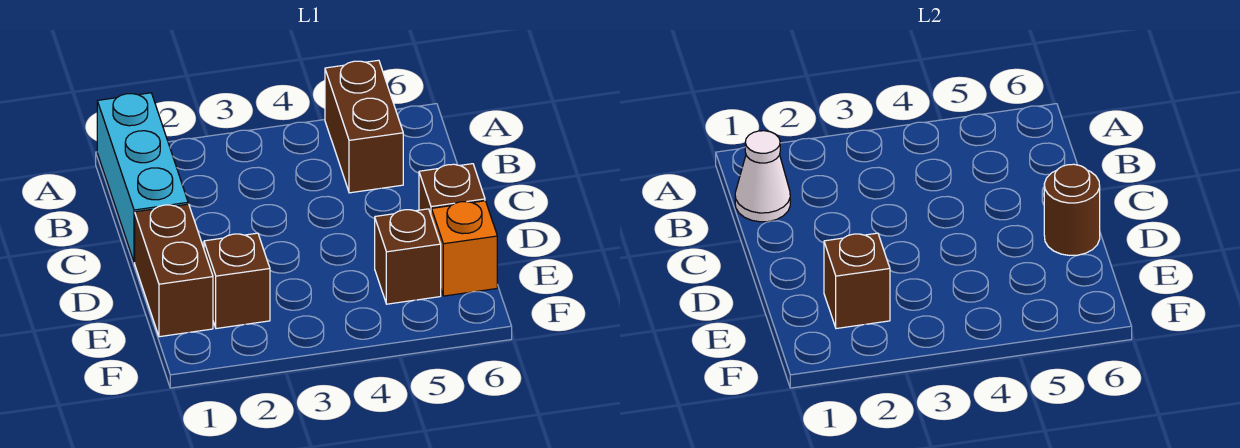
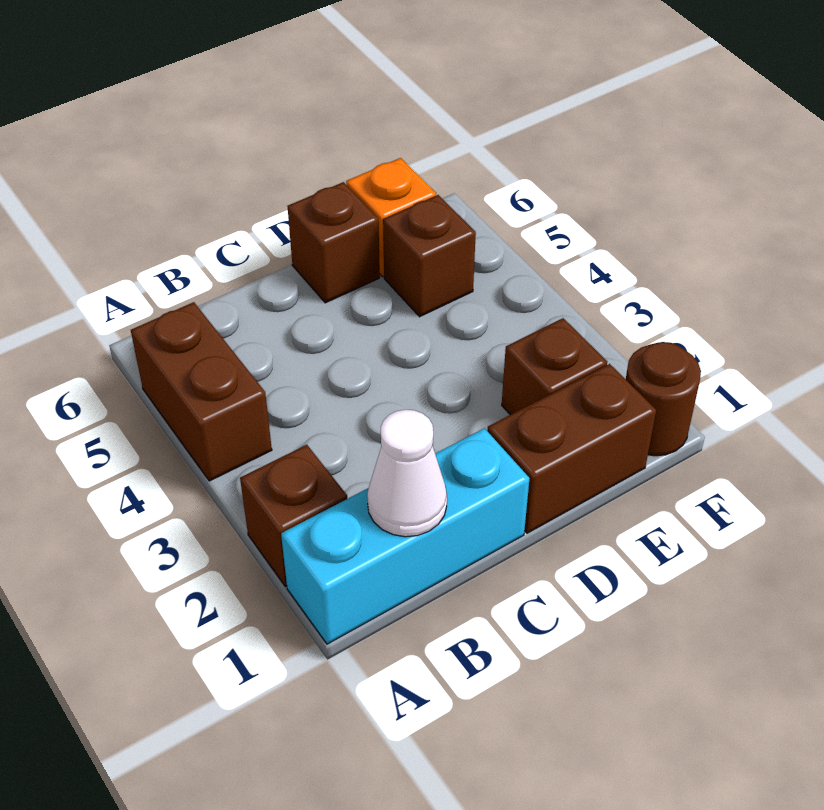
brown brick A5:B5 level 1 -> brown brick A4:A5 level 1
brown round brick D6 level 2 -> brown round brick F1 level 1
brown brick E2 level 2 -> brown brick A2 level 1

